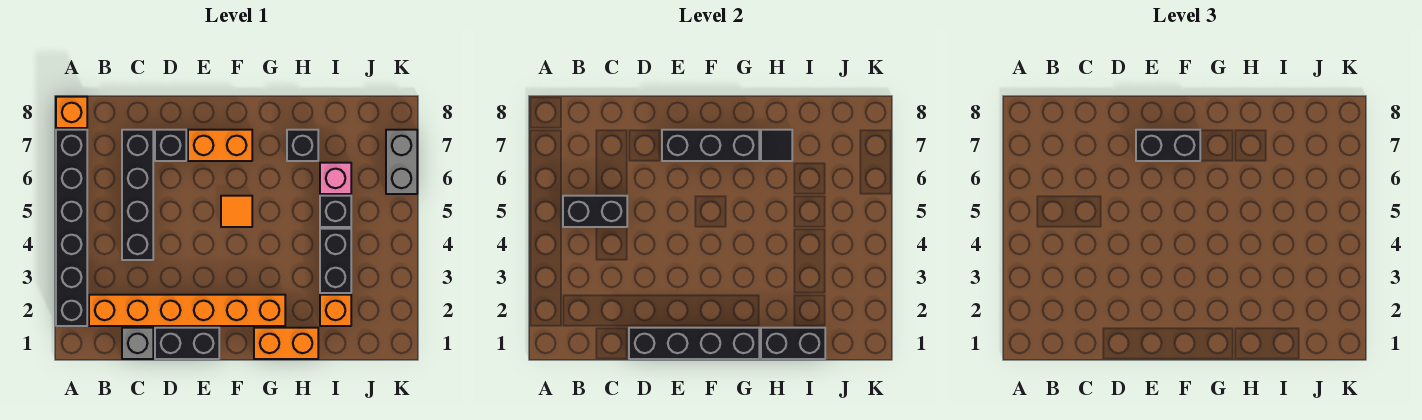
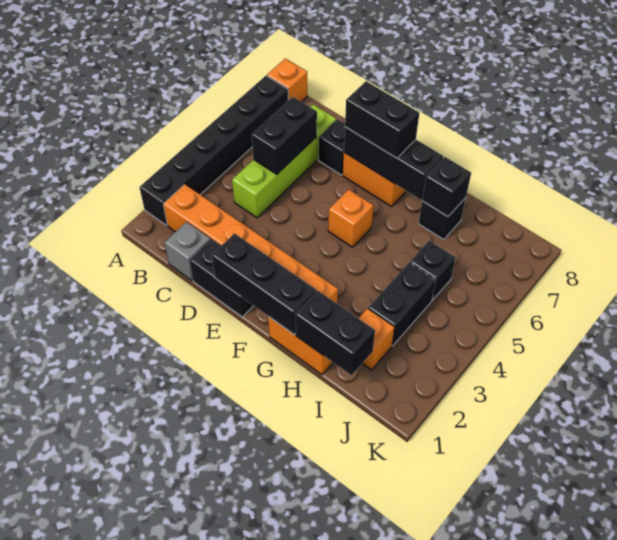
black brick B5:C5 level 2 -> black brick C5:C6 level 2
black brick C4:C7 level 1 -> lime brick C4:C7 level 1
black brick D1:G1 level 2 -> black brick E1:G1 level 2
orange tile F5 level 1 -> orange brick F5 level 1
black tile H7 level 2 -> black brick H7 level 2
pink brick I6 level 1 -> none
grey brick K6:K7 level 1 -> none

